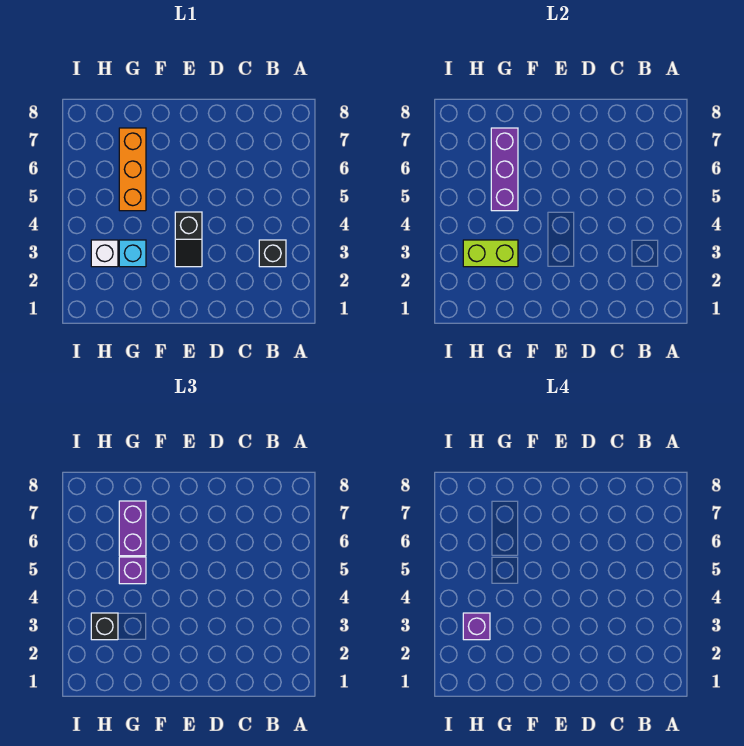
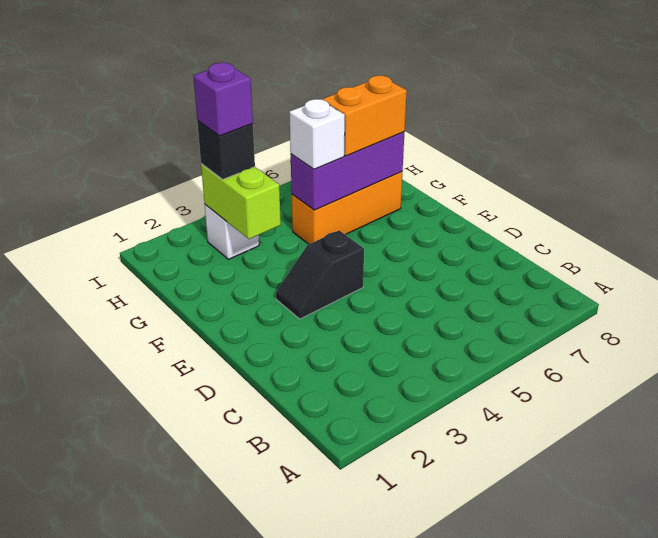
black brick B3 level 1 -> none
cyan brick G3 level 1 -> none
purple brick G5 level 3 -> white brick G5 level 3
purple brick G6:G7 level 3 -> orange brick G6:G7 level 3

